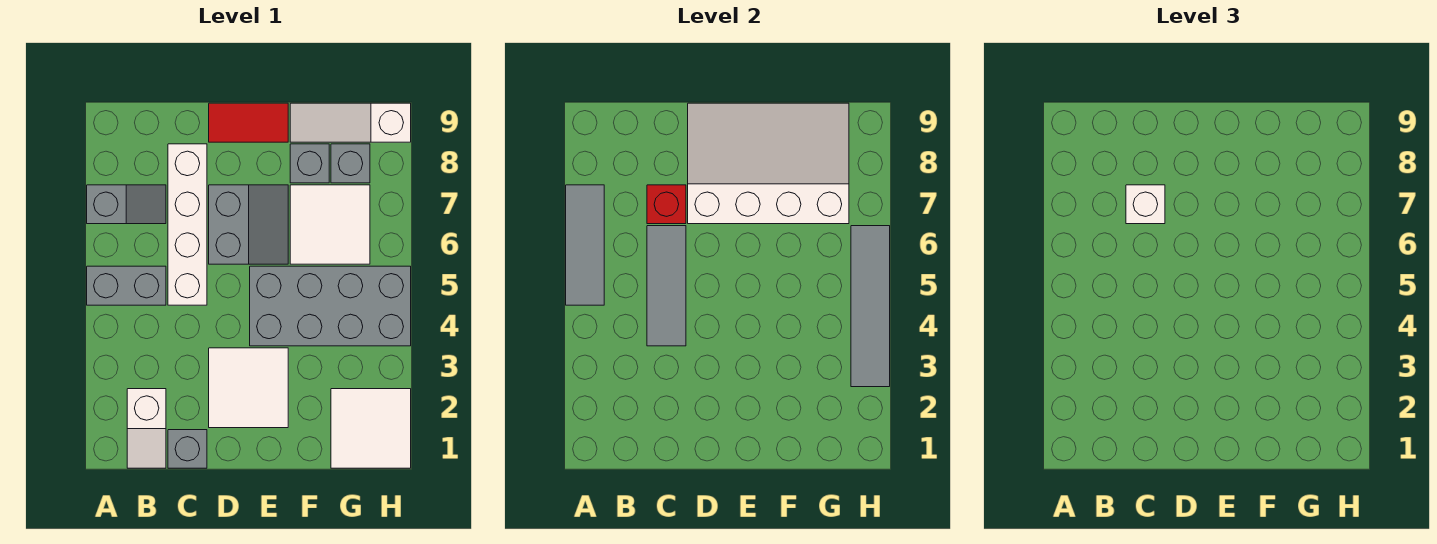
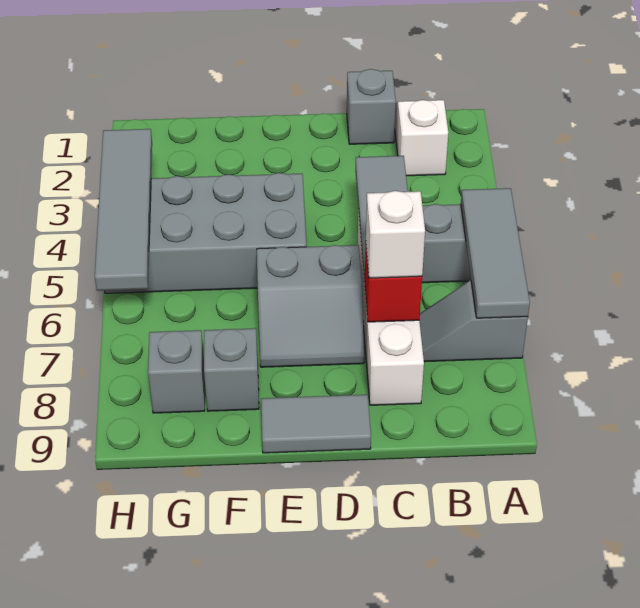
white tile D2:E3 level 1 -> none
grey slope D6:E7 level 1 top D -> grey slope D6:E7 level 1 top 6
white slope D7:G9 level 2 top 7 -> none
red tile D9:E9 level 1 -> grey tile D9:E9 level 1
white tile F6:G7 level 1 -> none
white slope F9:H9 level 1 top H -> none
white tile G1:H2 level 1 -> none

